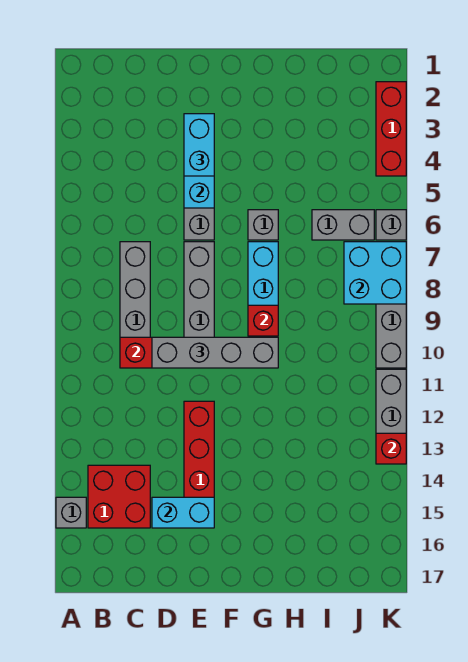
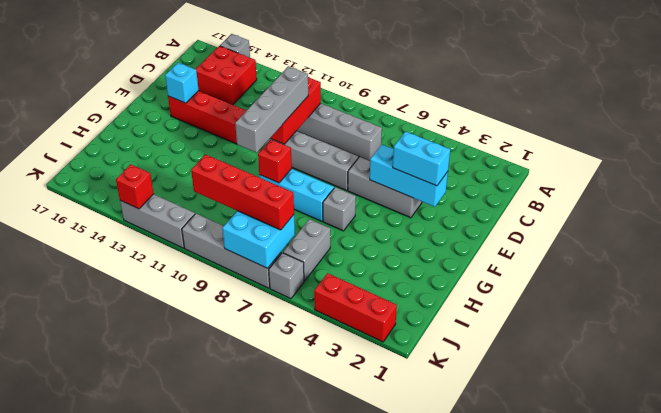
cyan brick D15:E15 level 2 -> cyan brick E15 level 2
none -> red brick J7:J10 level 3

